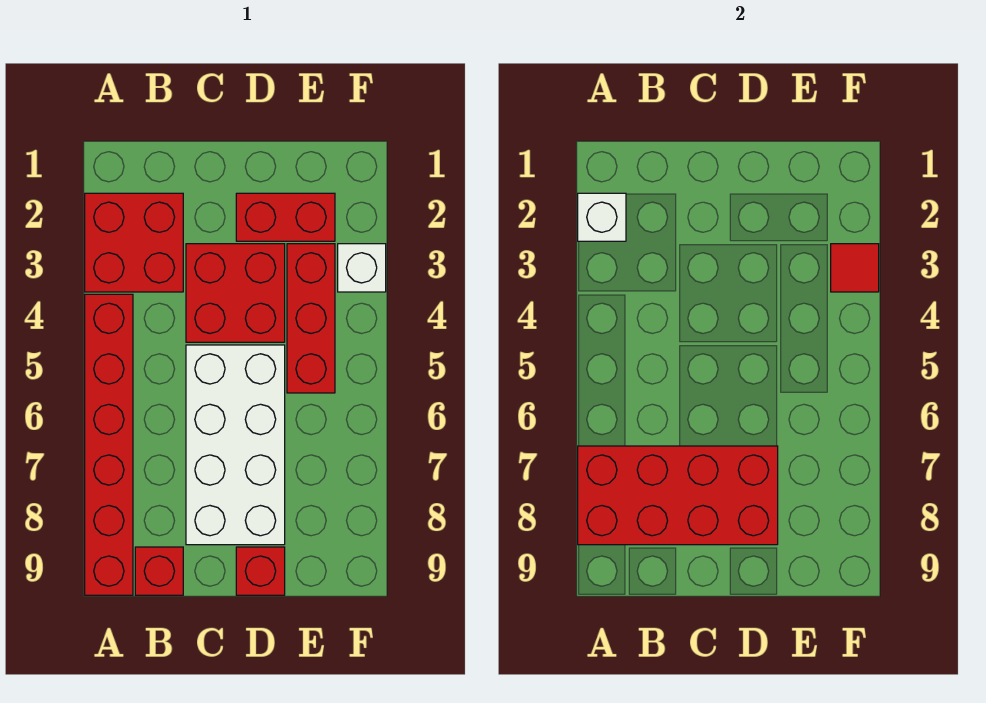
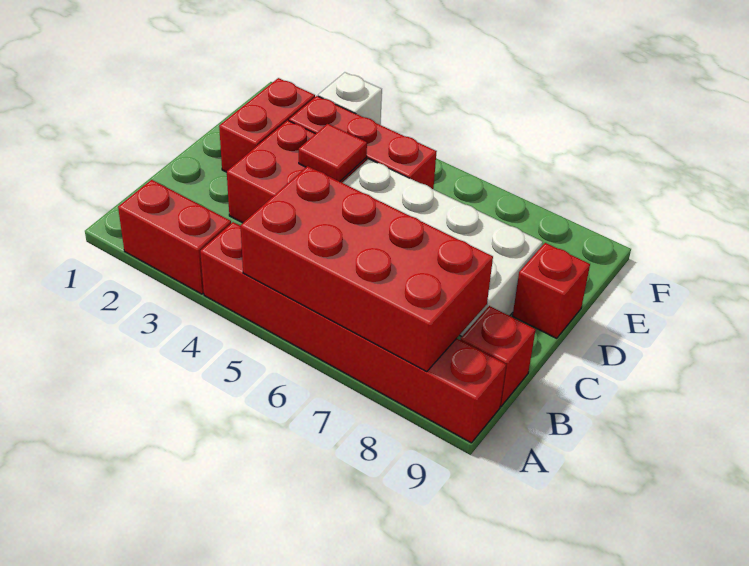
red brick A2:B3 level 1 -> red brick A2:A3 level 1
white brick A2 level 2 -> none
red brick A7:D8 level 2 -> red brick A5:B8 level 2
red tile F3 level 2 -> red tile D4 level 2

